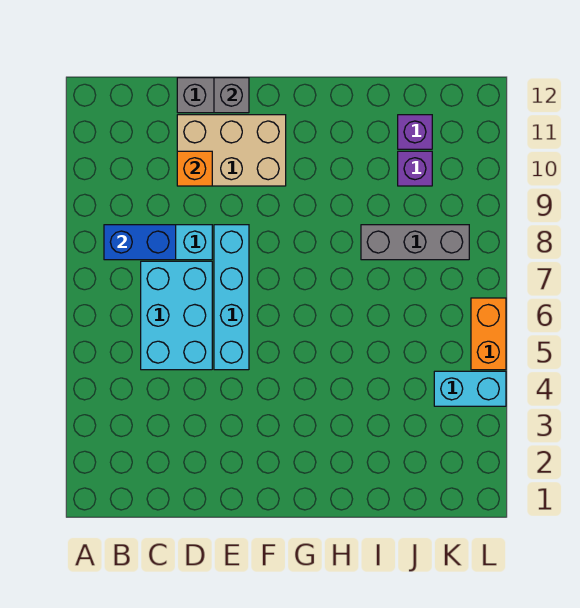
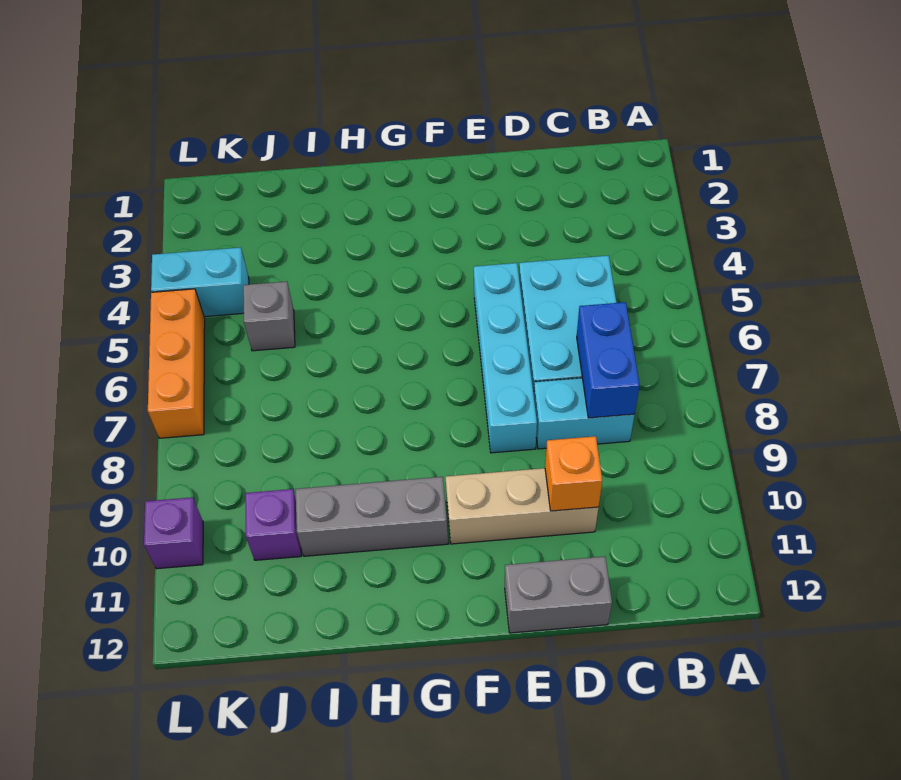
blue brick B8:C8 level 2 -> blue brick C7:C8 level 2
tan brick D10:F11 level 1 -> tan brick D10:F10 level 1
grey brick E12 level 2 -> grey brick J5 level 1
grey brick I8:K8 level 1 -> grey brick G10:I10 level 1
purple brick J11 level 1 -> purple brick L10 level 1
orange brick L5:L6 level 1 -> orange brick L5:L7 level 1

